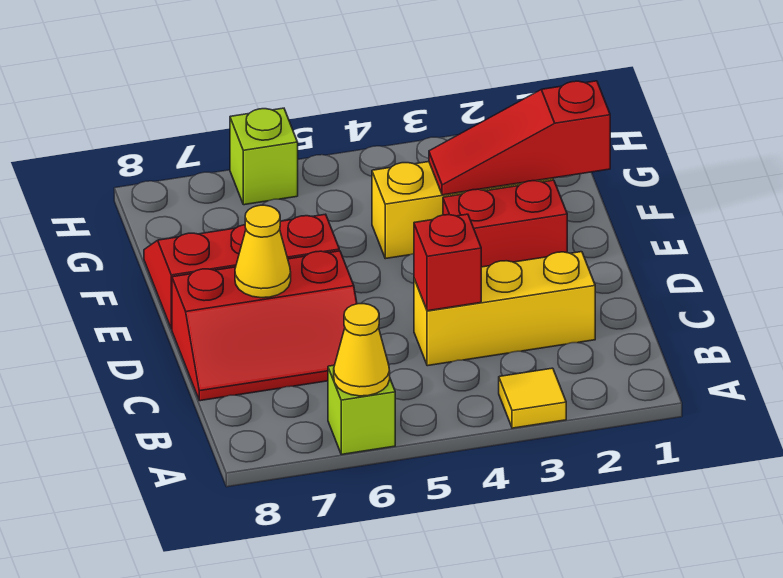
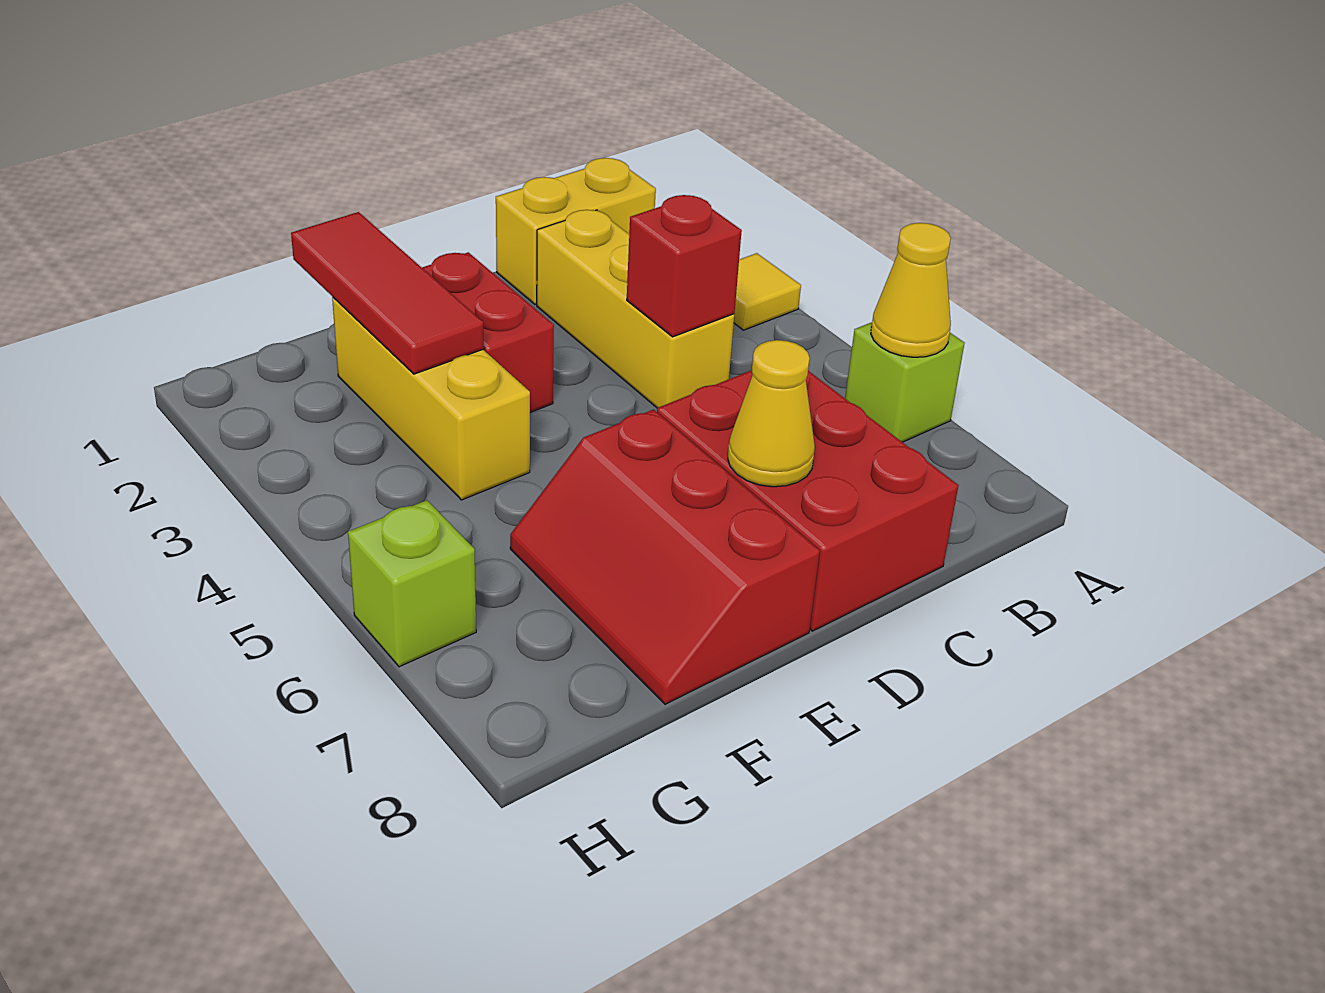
none -> yellow brick B1:C1 level 1
red slope C6:D8 level 1 top D -> red brick C6:D8 level 1
red slope F1:F3 level 2 top 1 -> red tile F1:F3 level 2

